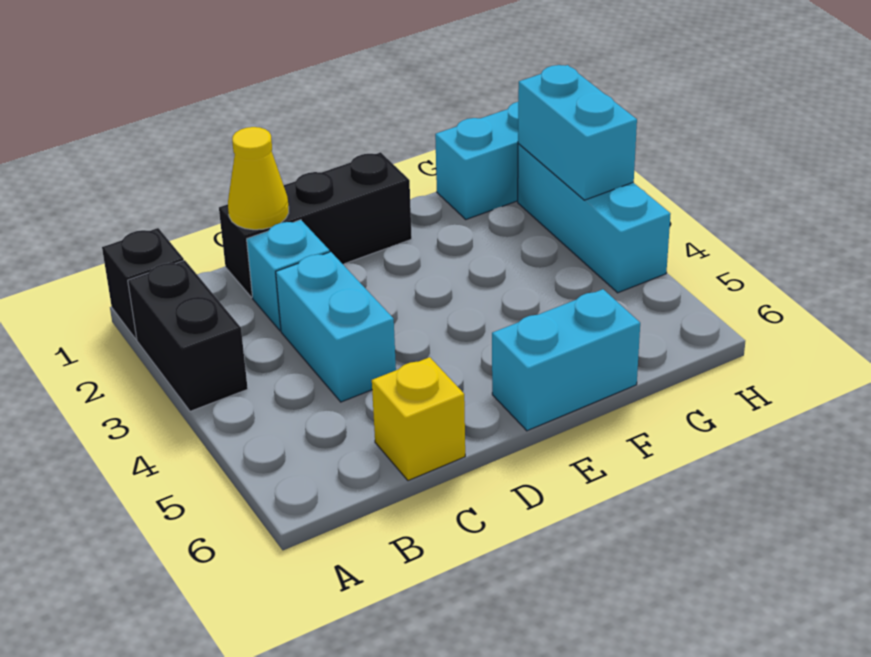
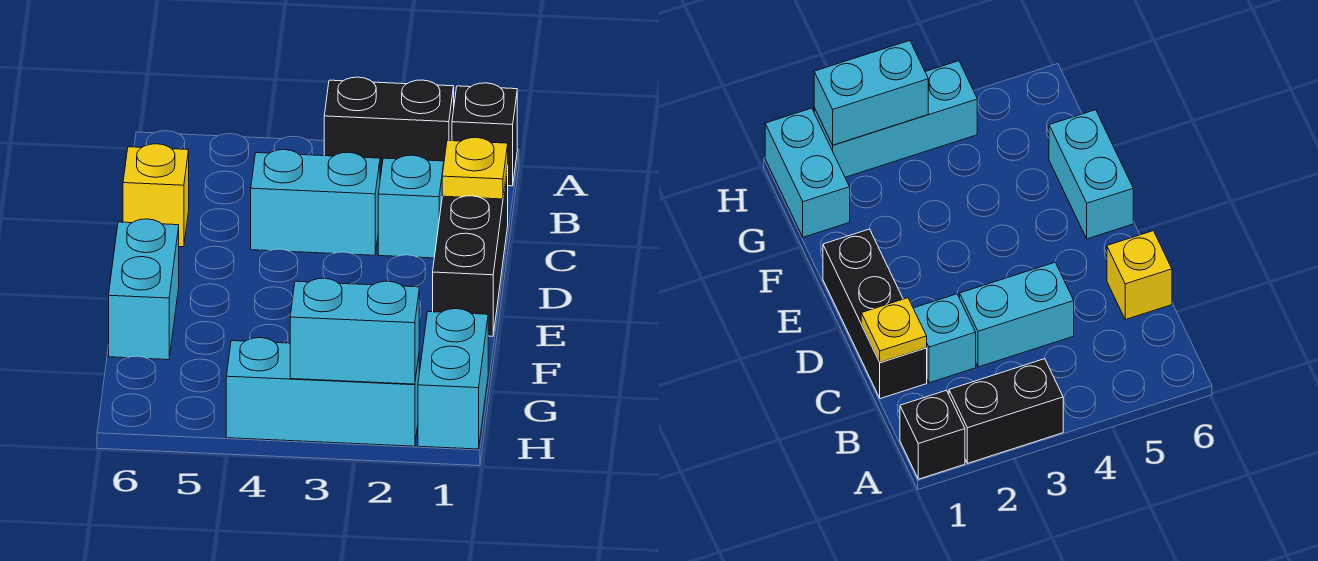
yellow cone C1 level 2 -> yellow plate C1 level 2

